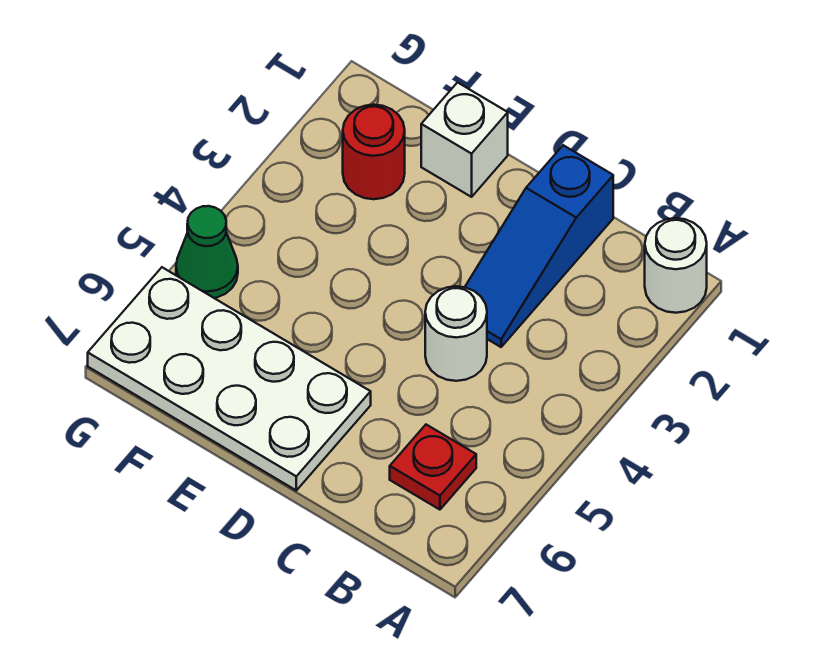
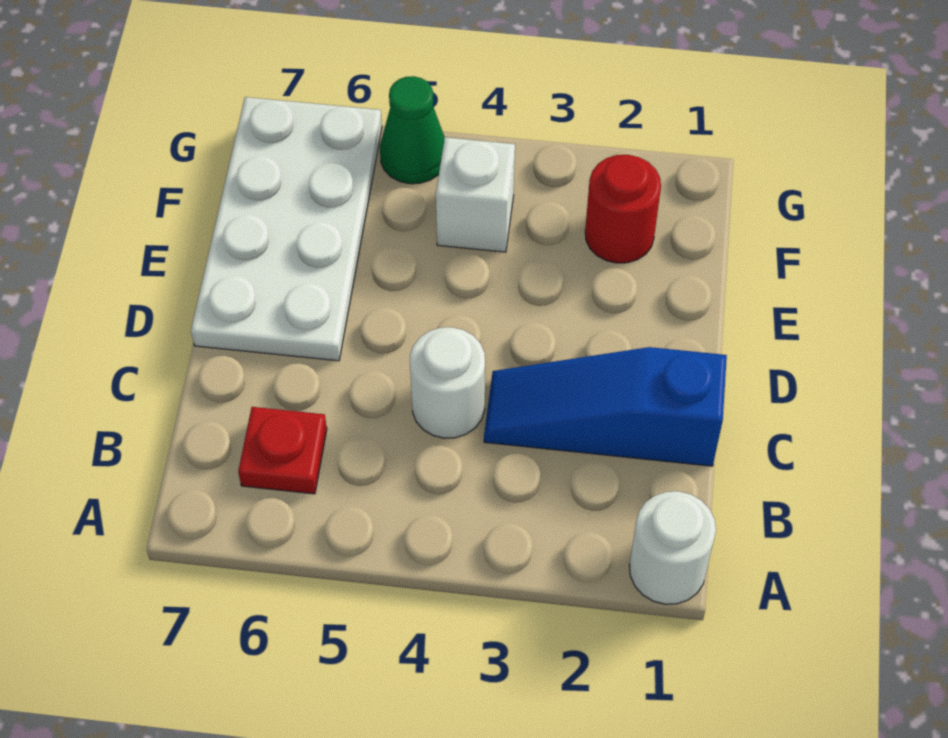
white brick E1 level 1 -> white brick F4 level 1

